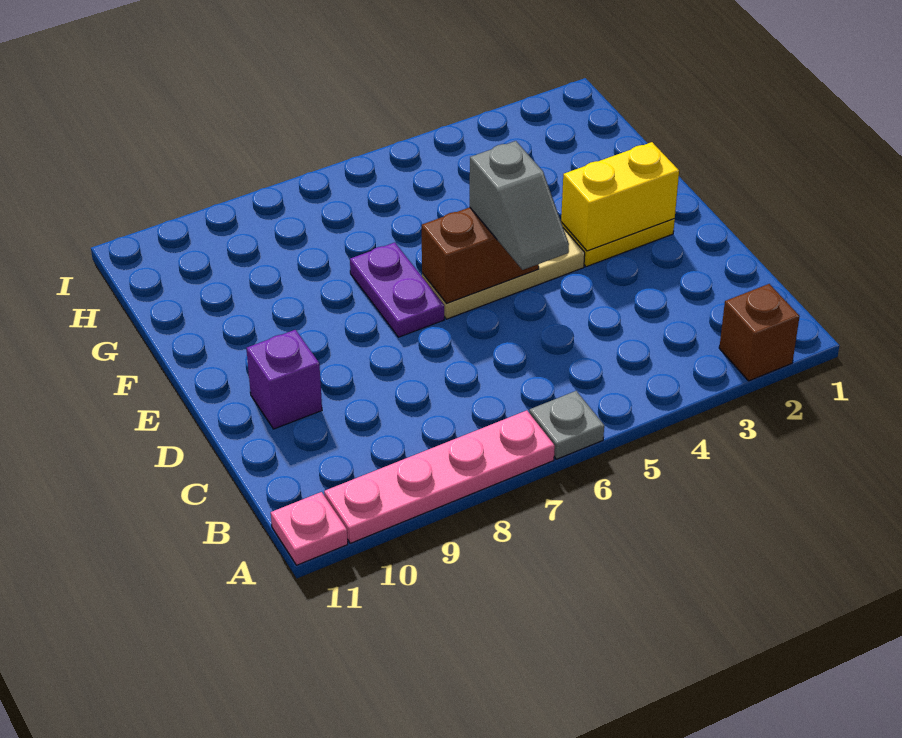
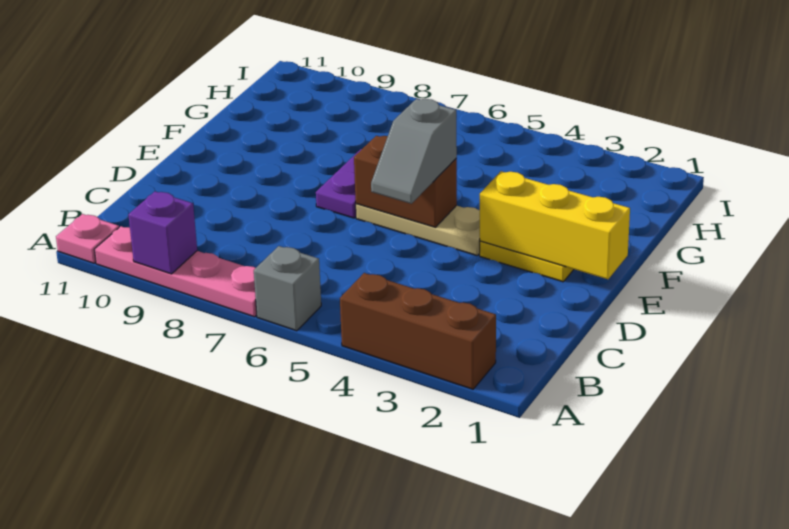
brown brick A2 level 1 -> brown brick A2:A4 level 1
grey plate A6 level 1 -> grey brick A6 level 1
purple brick D10 level 1 -> purple brick A9 level 2
yellow brick E2:E3 level 2 -> yellow brick E1:E3 level 2

